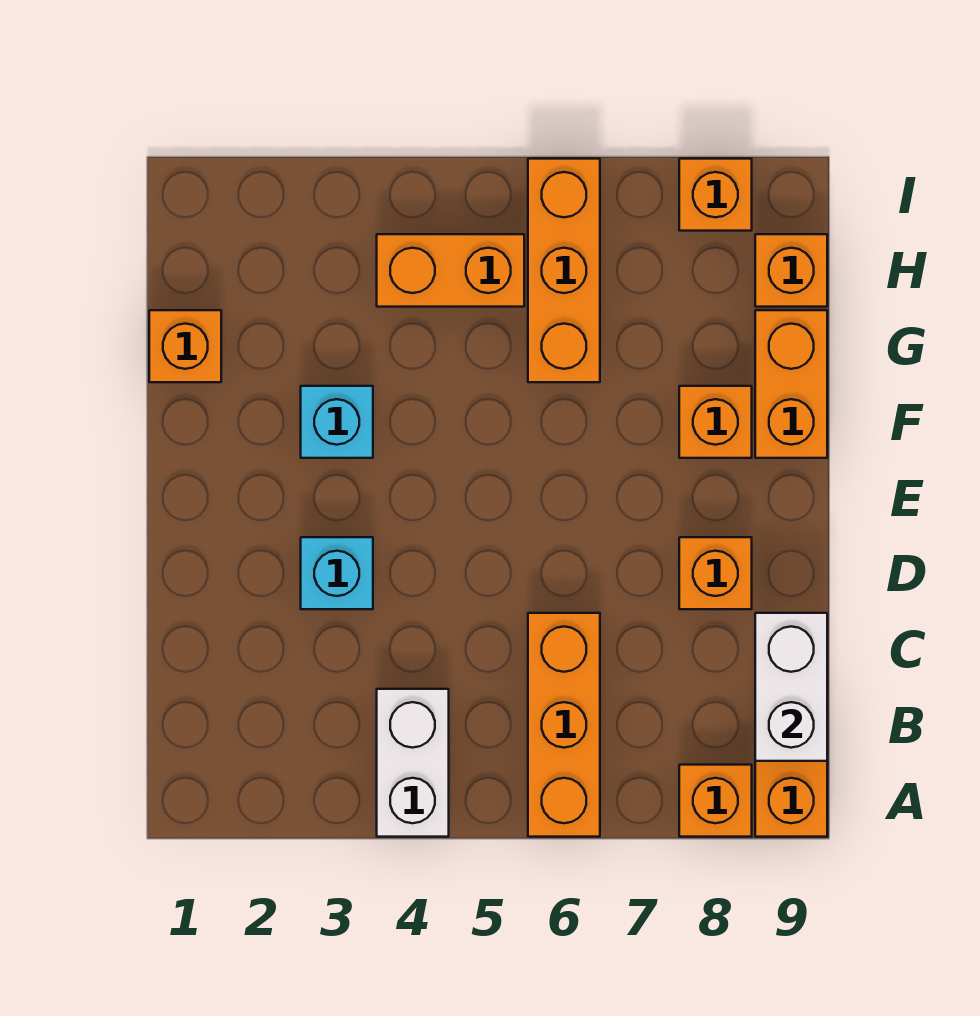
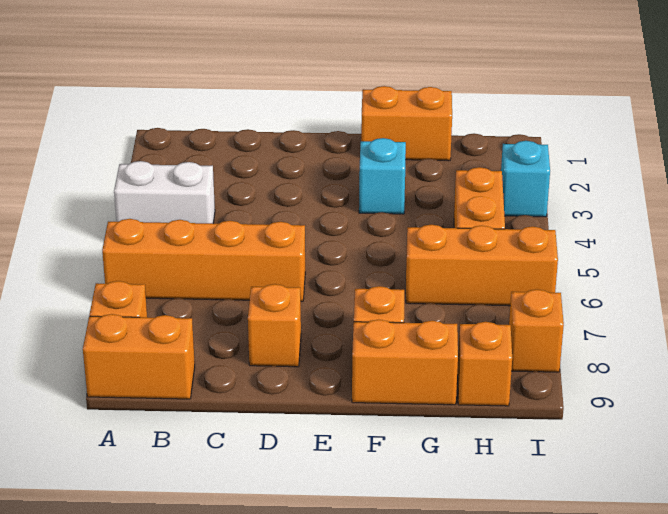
orange brick A6:C6 level 1 -> orange brick A6:D6 level 1
white brick B9:C9 level 2 -> none
cyan brick D3 level 1 -> cyan brick I3 level 1
orange brick G1 level 1 -> orange brick F1:G1 level 1

